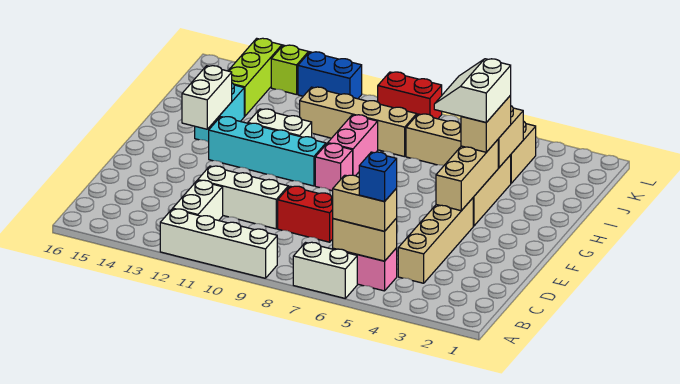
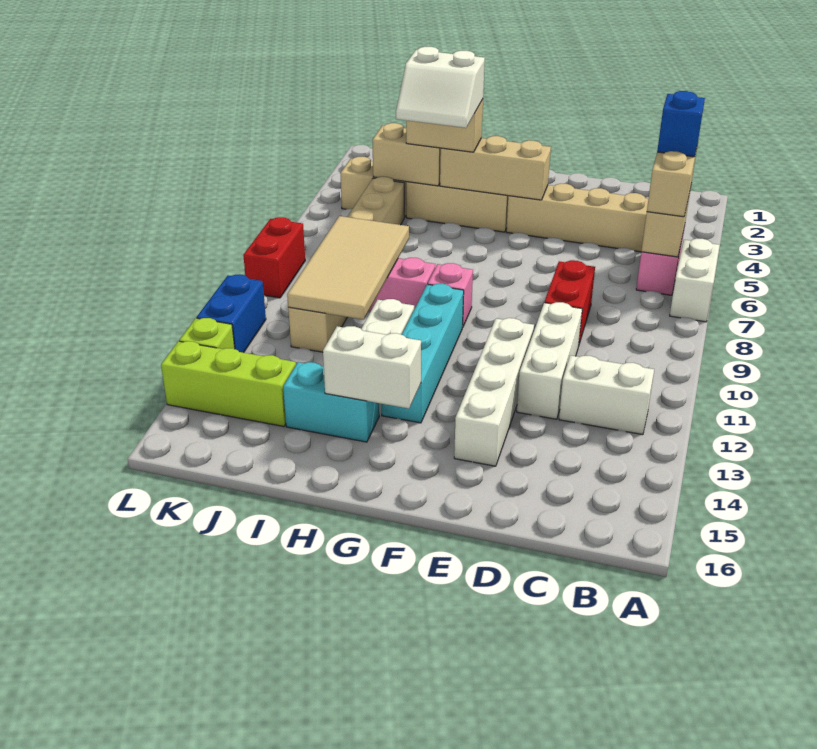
white brick A9:A12 level 1 -> white brick E11:E14 level 1
none -> tan tile I8:J11 level 2

